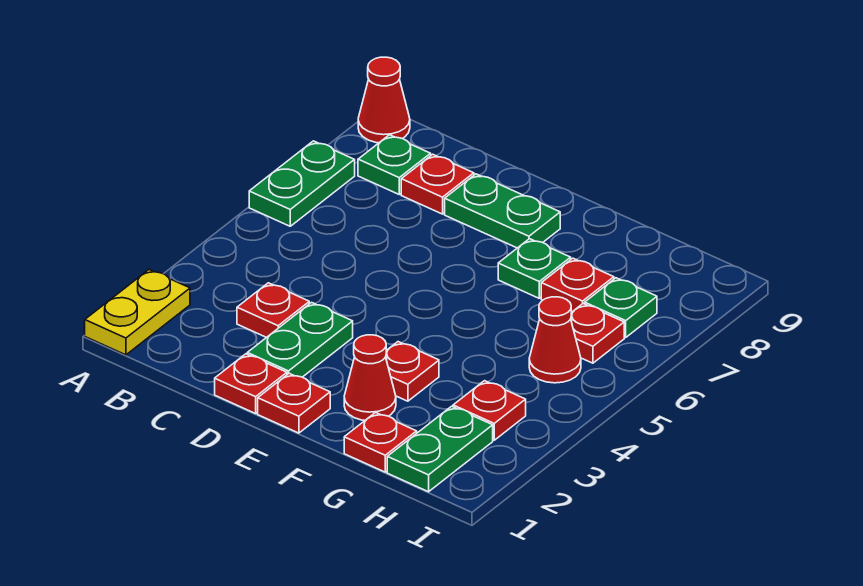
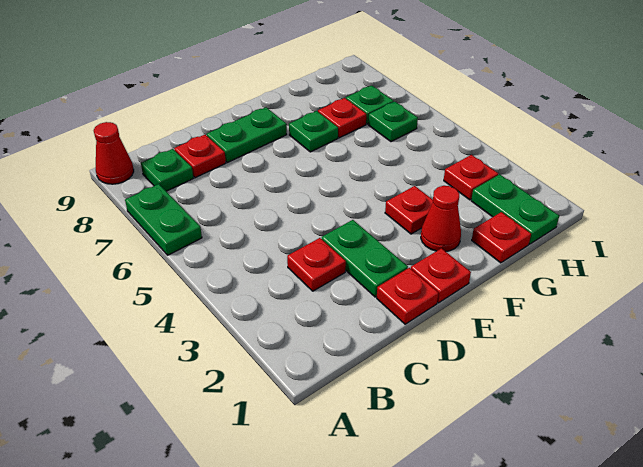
yellow plate A1:A2 level 1 -> none
red cone H5 level 1 -> none
red plate H6 level 1 -> green plate H6 level 1

